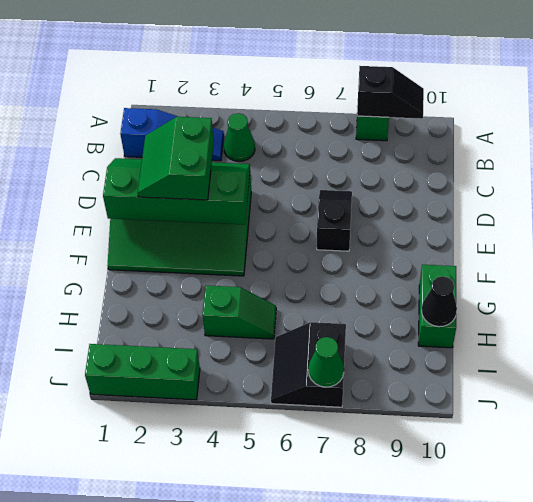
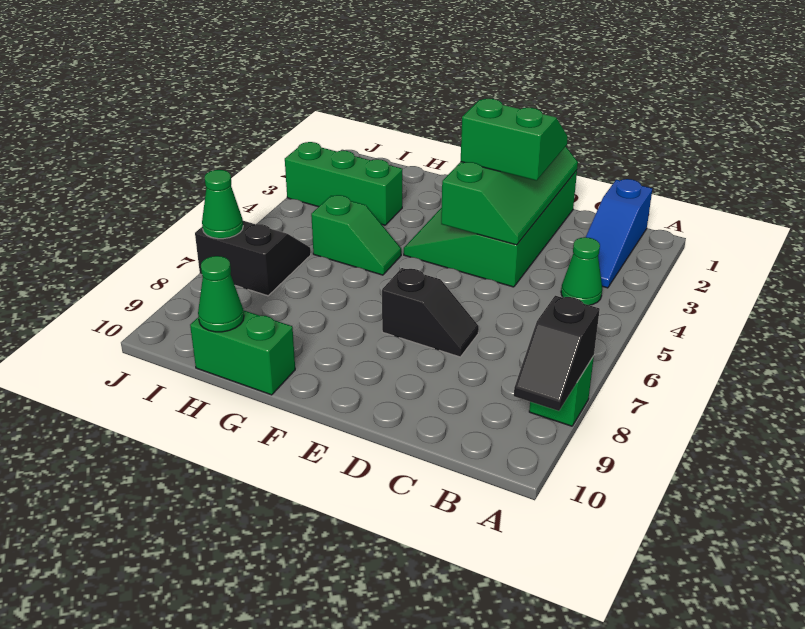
green slope H4:H5 level 1 top 4 -> green slope G5:H5 level 1 top H
black cone H10 level 2 -> green cone H10 level 2
green brick J1:J3 level 1 -> green brick H3:J3 level 1

